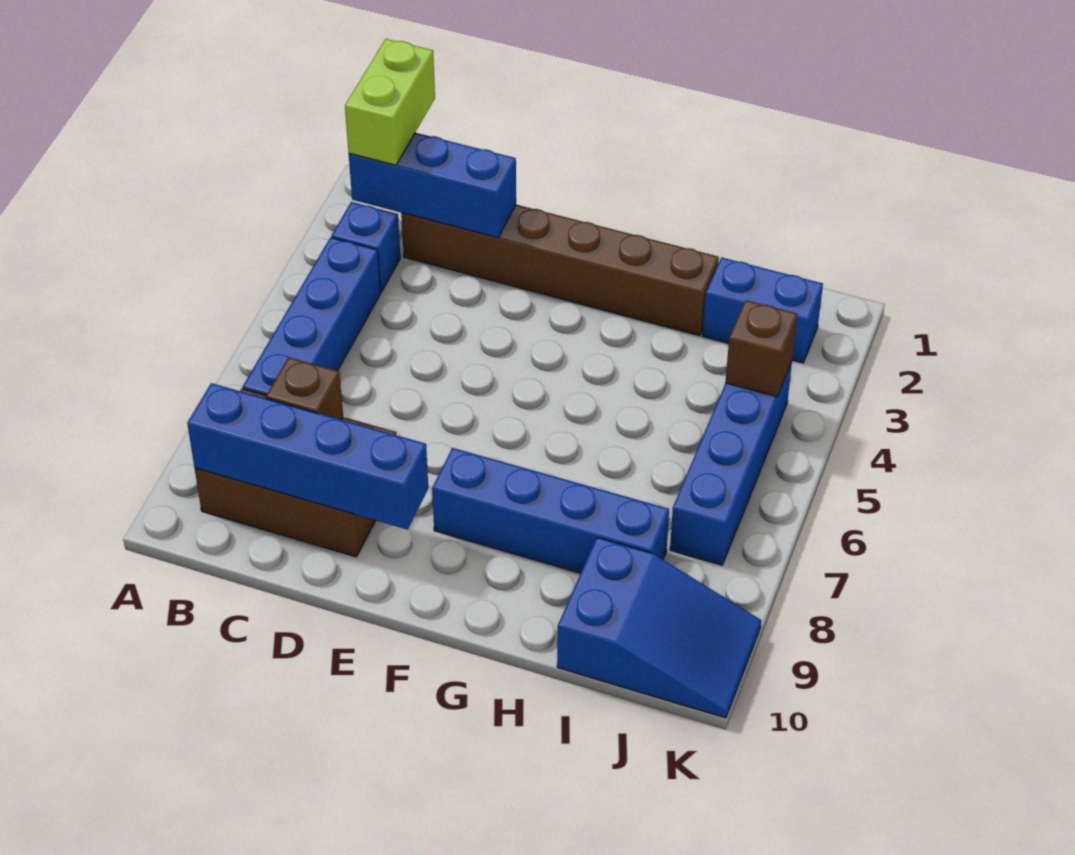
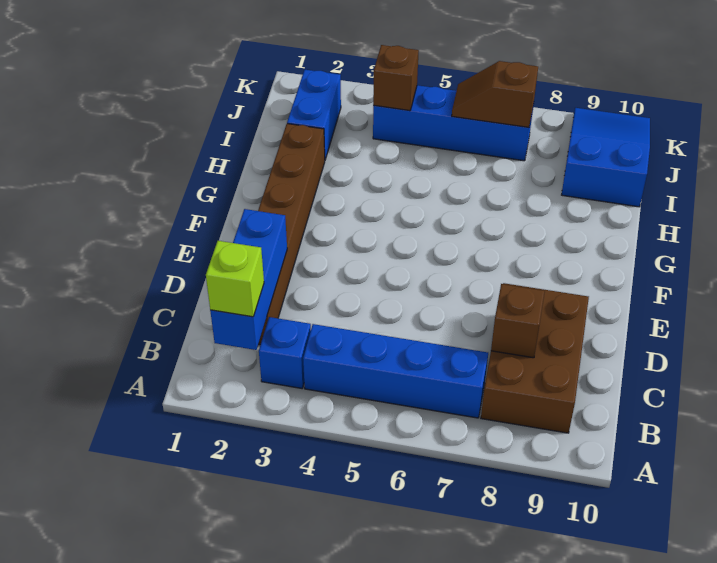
lime brick B1:B2 level 3 -> lime brick B2 level 3
blue brick B9:E9 level 2 -> none
blue brick F8:I8 level 1 -> none
none -> brown slope J6:J7 level 2 top 7

